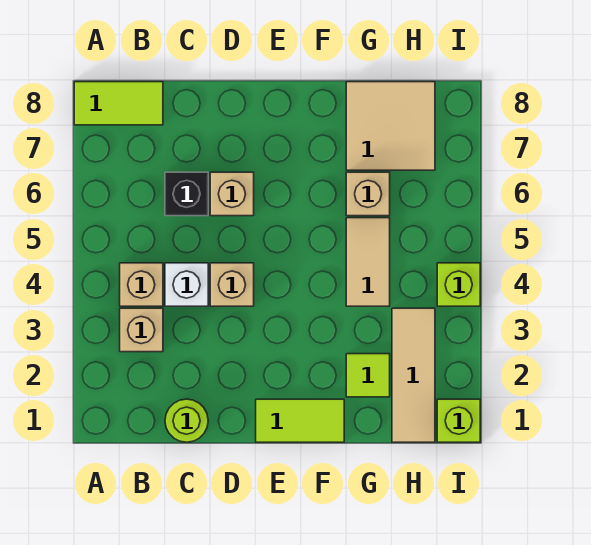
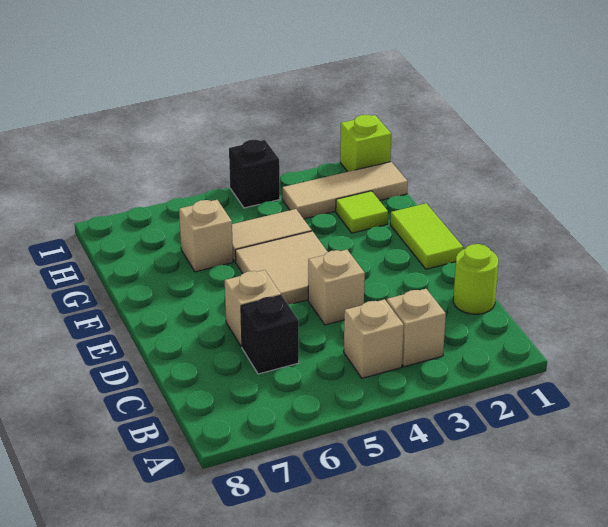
lime tile A8:B8 level 1 -> none
white brick C4 level 1 -> none
tan tile G7:H8 level 1 -> tan tile E4:F5 level 1
lime brick I4 level 1 -> black brick I4 level 1

